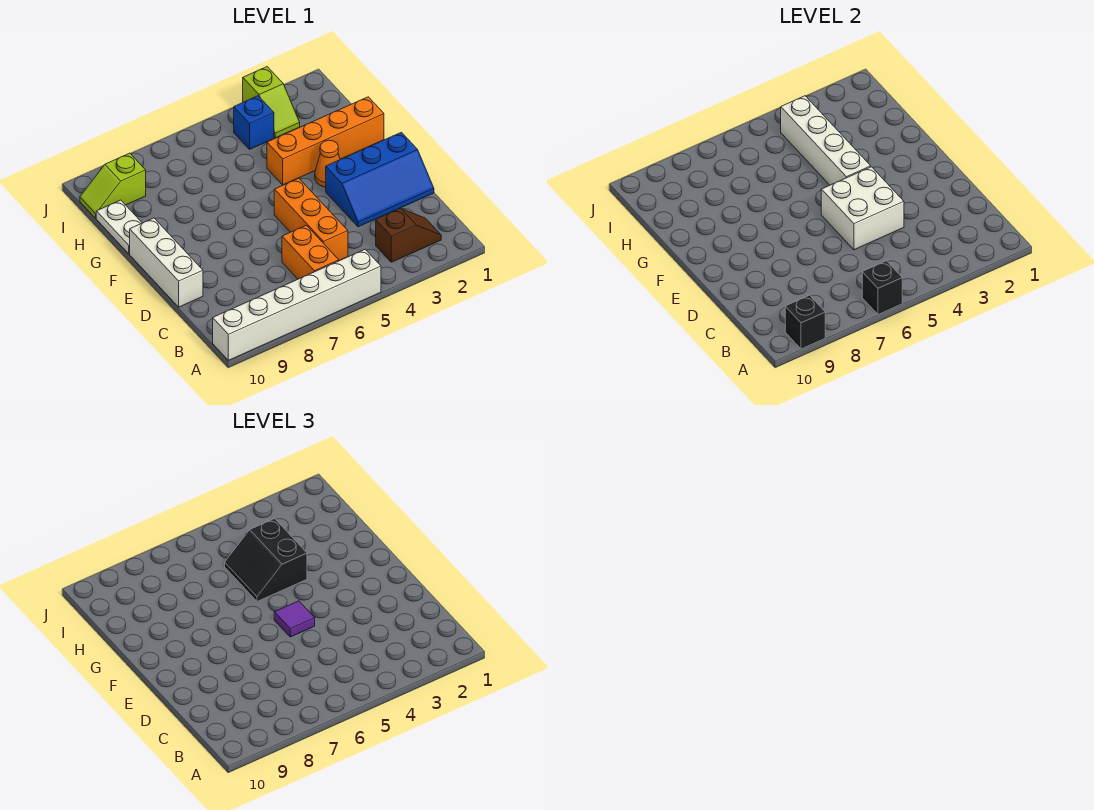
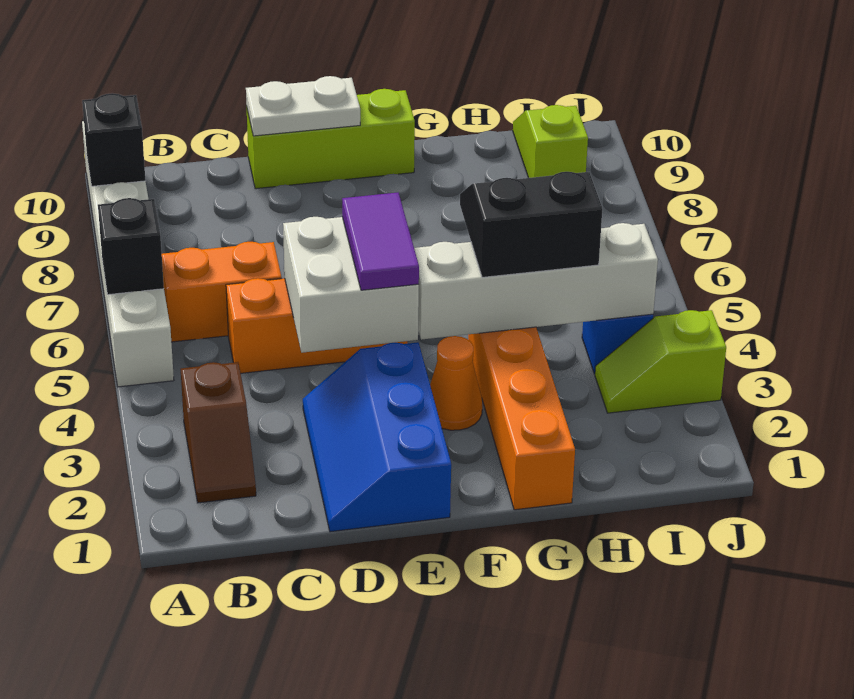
white brick D10:F10 level 1 -> lime brick D10:F10 level 1
purple tile E5 level 3 -> purple tile E4:E5 level 3
white plate G10:H10 level 1 -> white plate D10:E10 level 2

